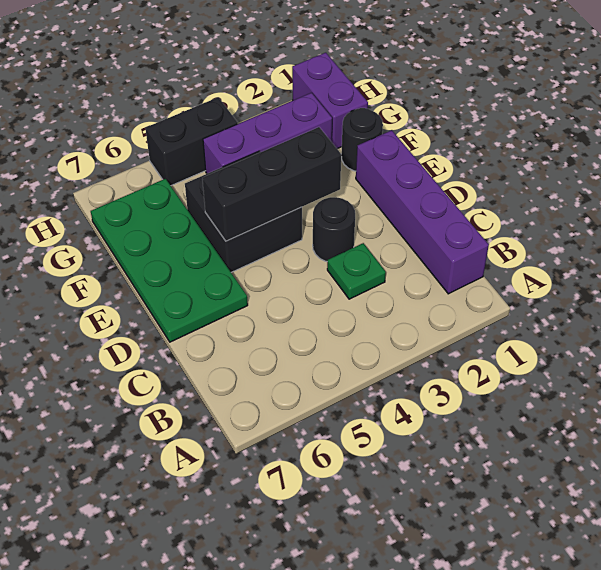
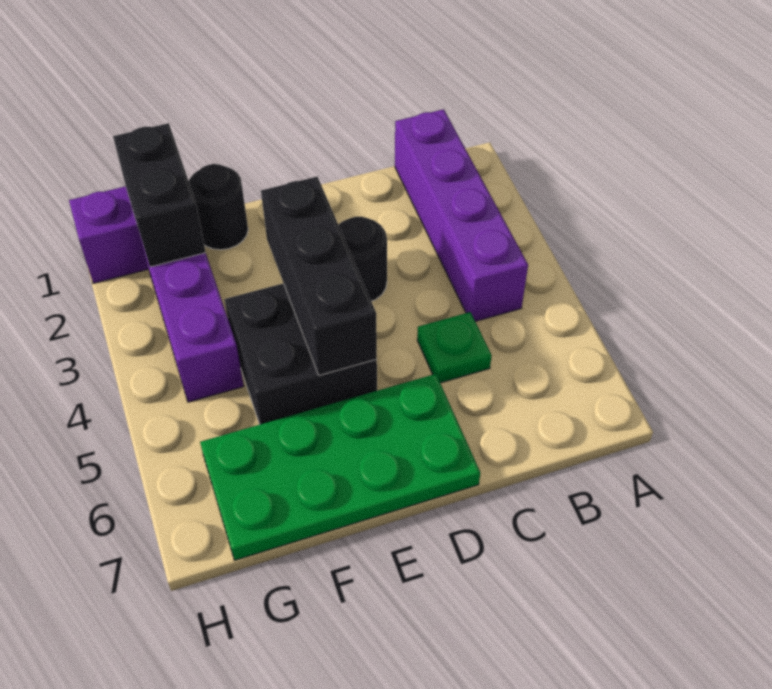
purple brick B1:E1 level 1 -> purple brick B1:B4 level 1
green plate C3 level 1 -> green plate C5 level 1
black brick H4:H5 level 1 -> black brick G1:G2 level 2

